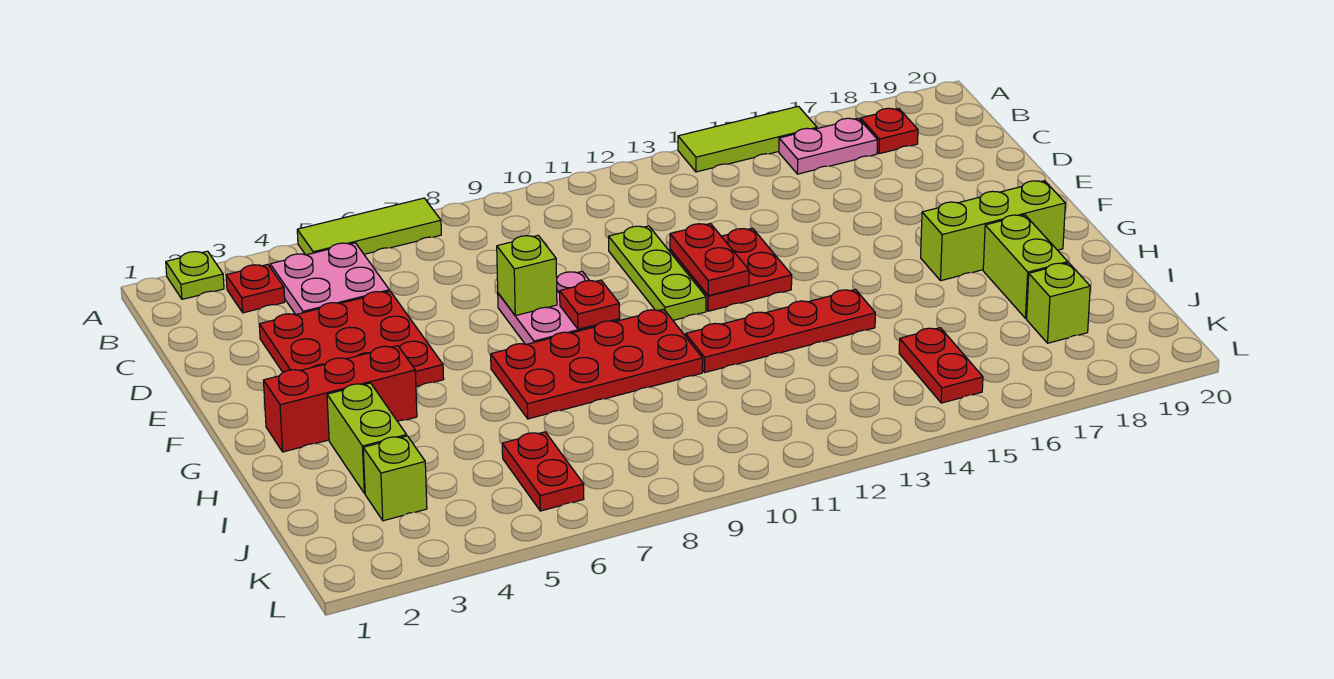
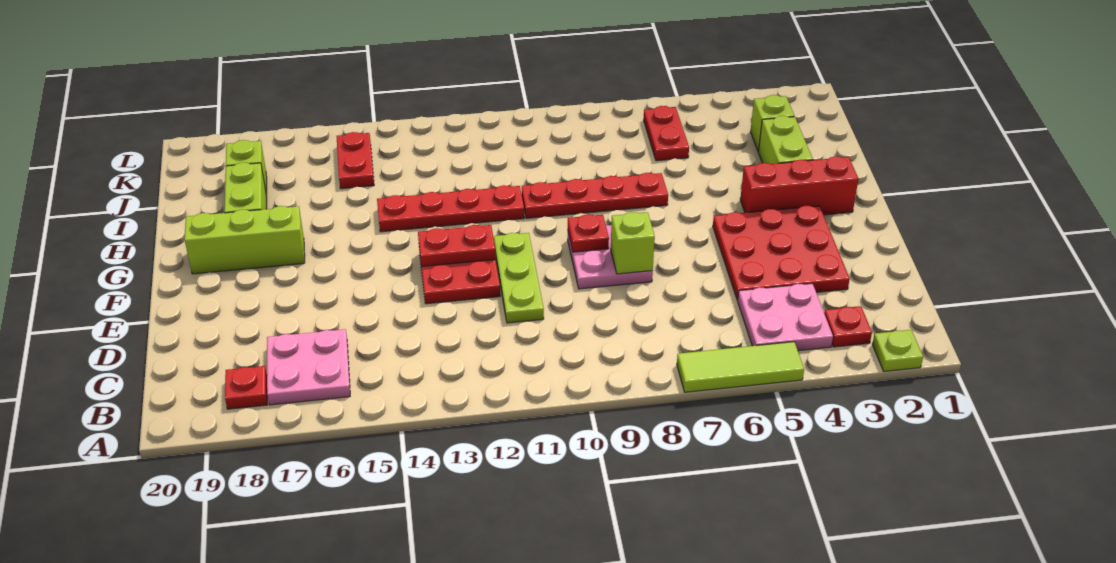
lime tile A14:A16 level 1 -> none
pink plate B16:B17 level 1 -> pink plate B16:C17 level 1
red plate E12:F12 level 2 -> red plate F12:F13 level 2
red plate G7:H10 level 1 -> red plate H7:H10 level 1

